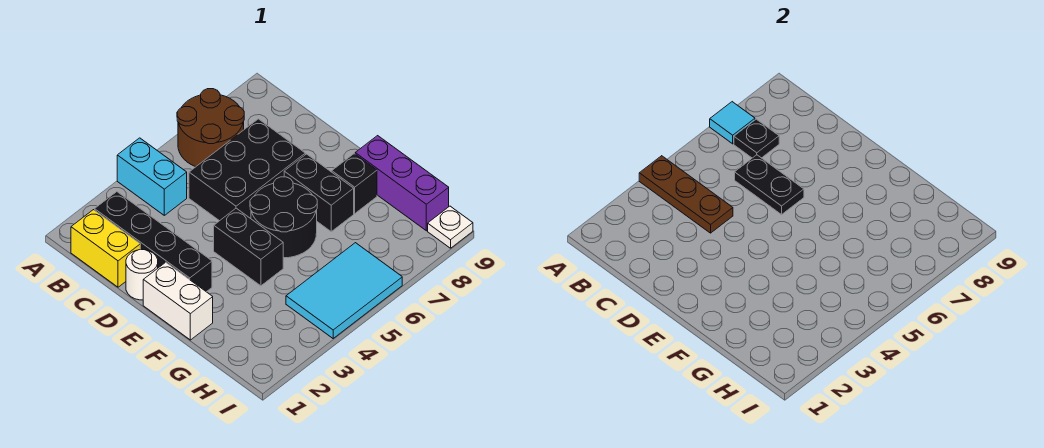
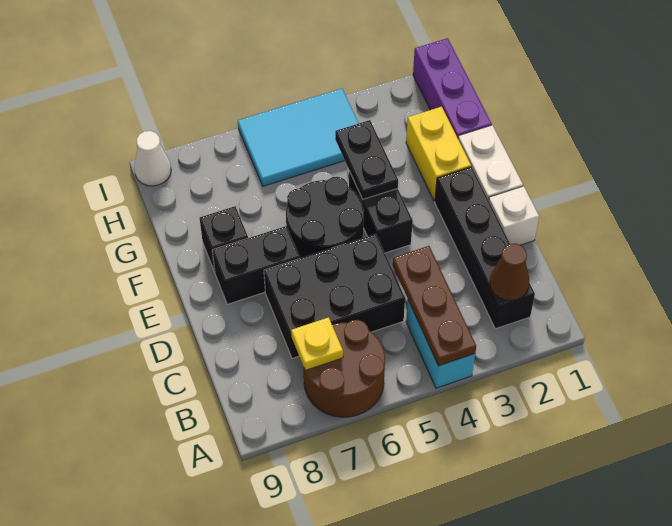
cyan tile A7 level 2 -> none
yellow brick B1:C1 level 1 -> yellow brick F2:G2 level 1
none -> brown cone B2 level 2
black plate B7 level 2 -> yellow plate B7 level 2
black plate C6:D6 level 2 -> black plate F4:G4 level 2
white round brick D1 level 1 -> white brick D1 level 1
black brick E7:F7 level 1 -> black brick E7:E8 level 1
purple brick F9:H9 level 1 -> purple brick G1:I1 level 1
white plate I9 level 1 -> white cone I9 level 1

